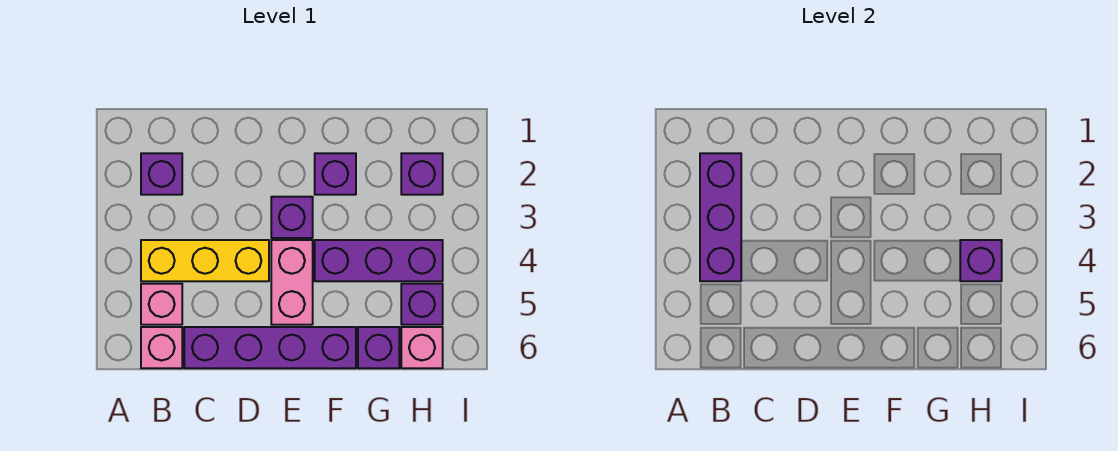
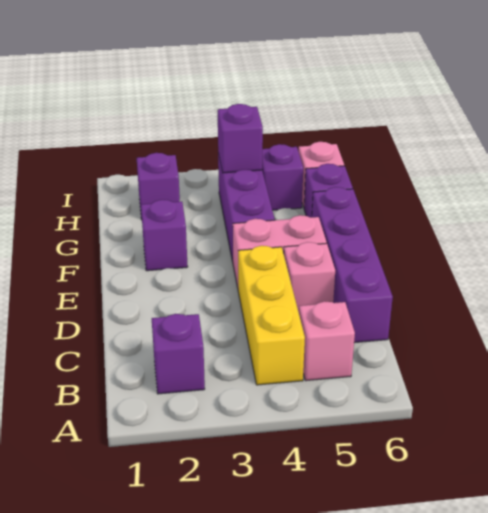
purple brick B2:B4 level 2 -> none
pink brick B6 level 1 -> pink brick D5 level 1
purple brick E3 level 1 -> none

